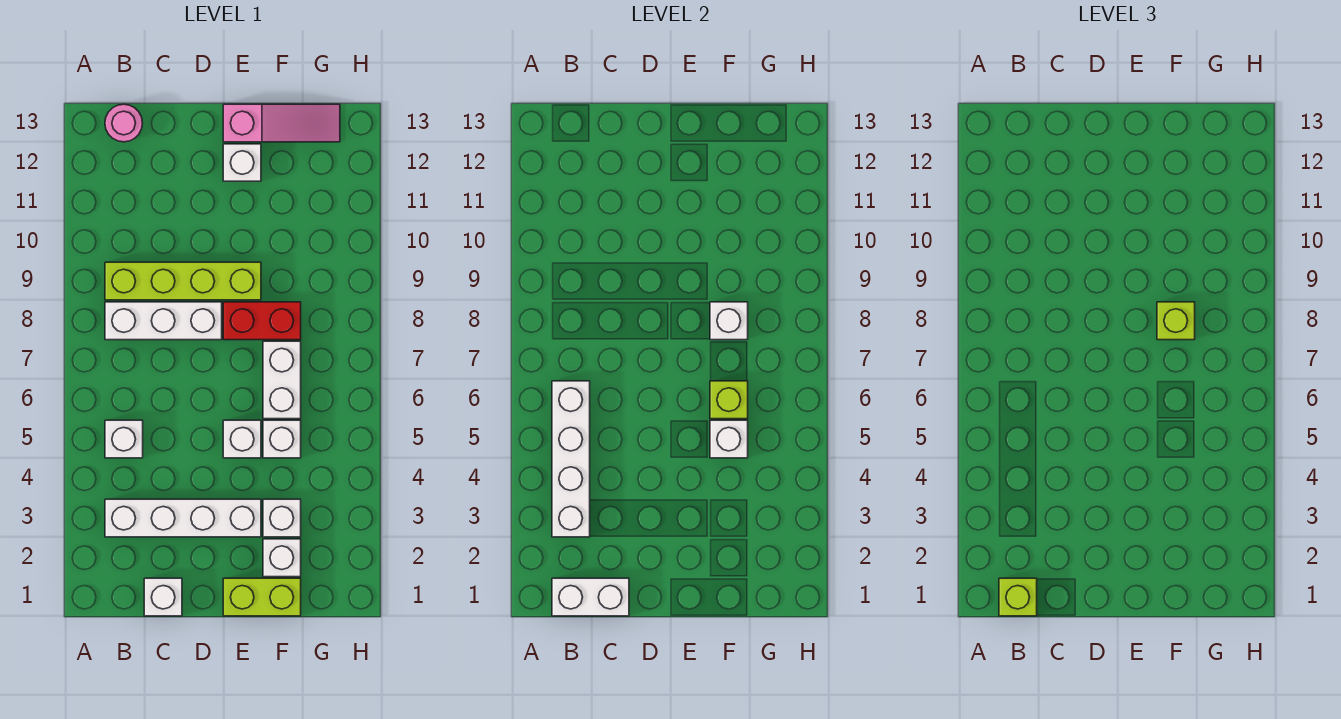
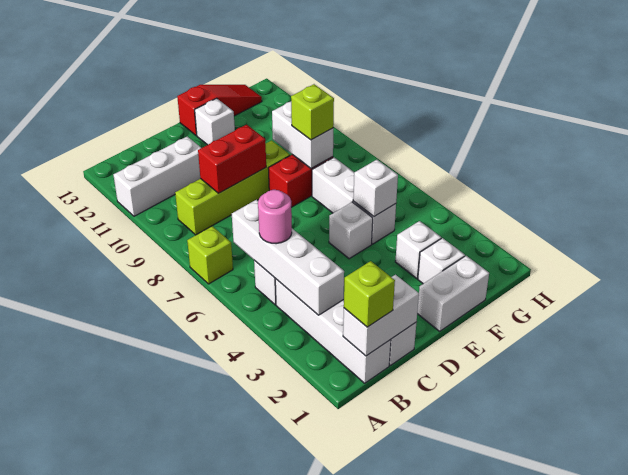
white brick B3:E3 level 1 -> white brick B1:B4 level 1
white brick B8:D8 level 1 -> white brick A11:C11 level 1
pink round brick B13 level 1 -> pink round brick B5 level 3
none -> red brick C9:D9 level 2
lime brick E1:F1 level 1 -> white brick E1:F1 level 1
pink slope E13:G13 level 1 top E -> red slope E13:G13 level 1 top E
lime brick F6 level 2 -> lime brick A7 level 1
white brick F8 level 2 -> white brick F8:F9 level 2

